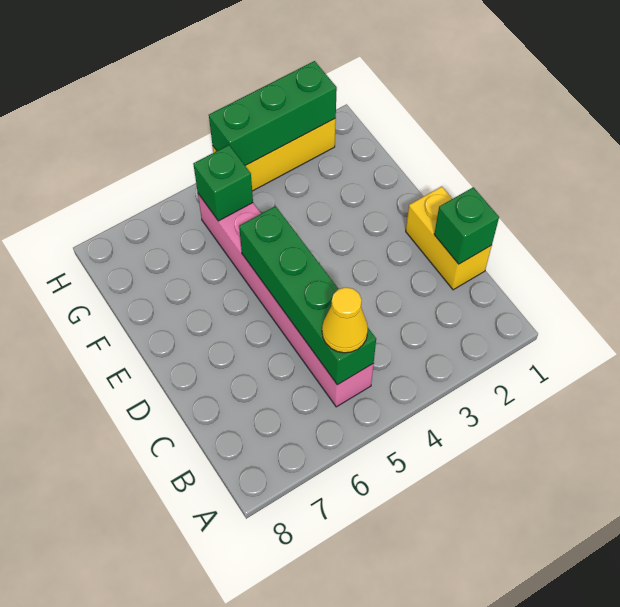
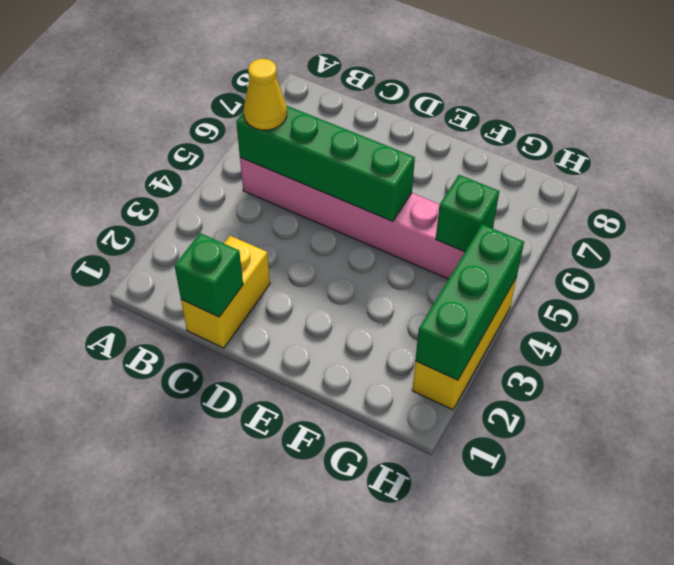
yellow brick C1:D1 level 1 -> yellow brick C1:C2 level 1

